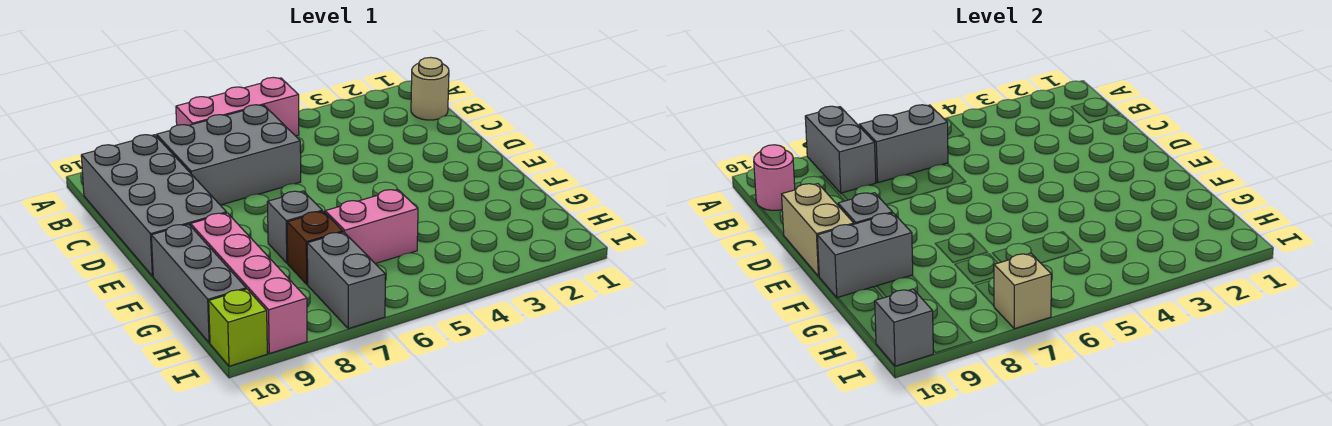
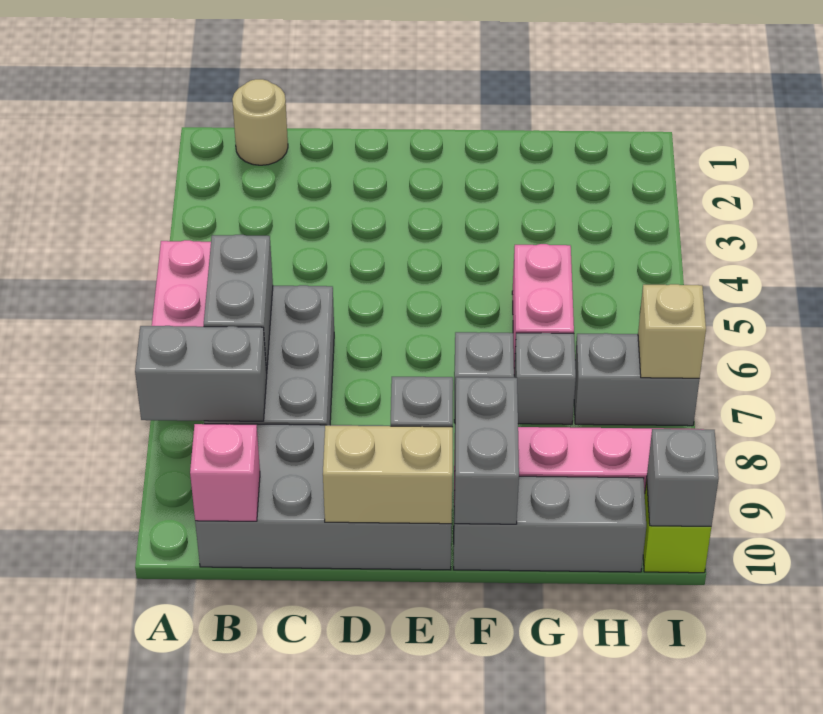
pink round brick B10 level 2 -> pink brick B10 level 2
brown brick G7 level 1 -> grey brick G7 level 1

